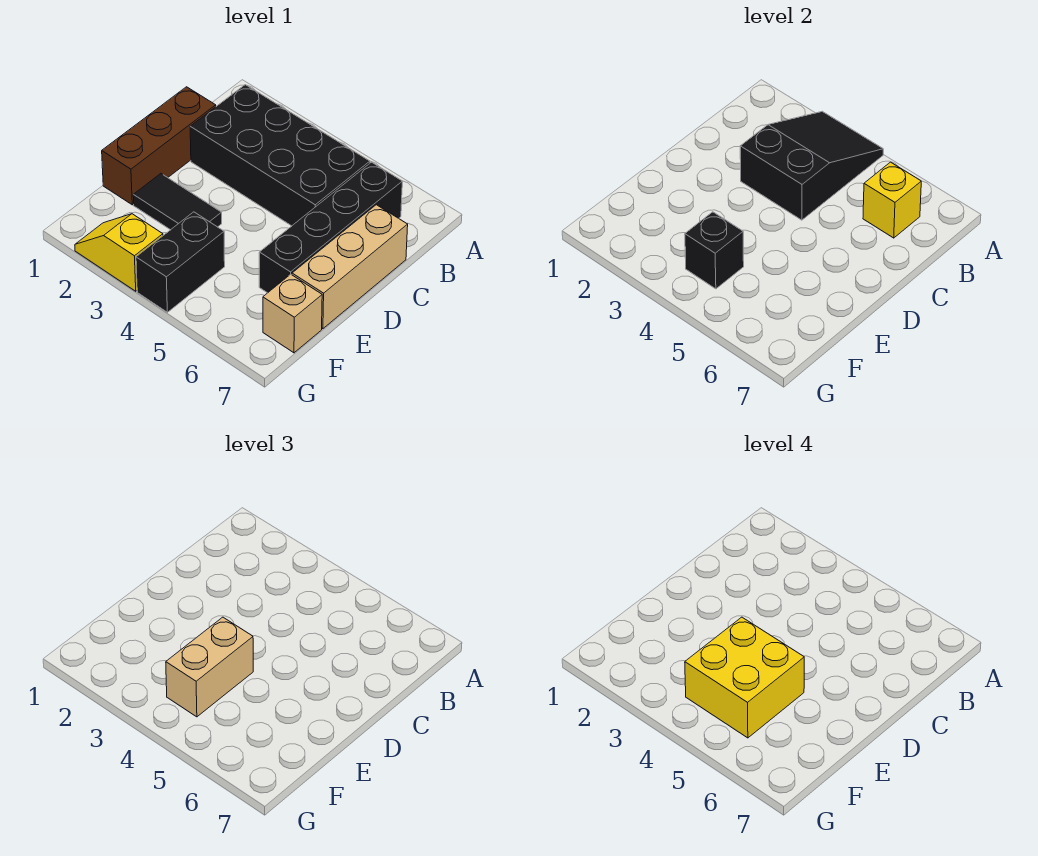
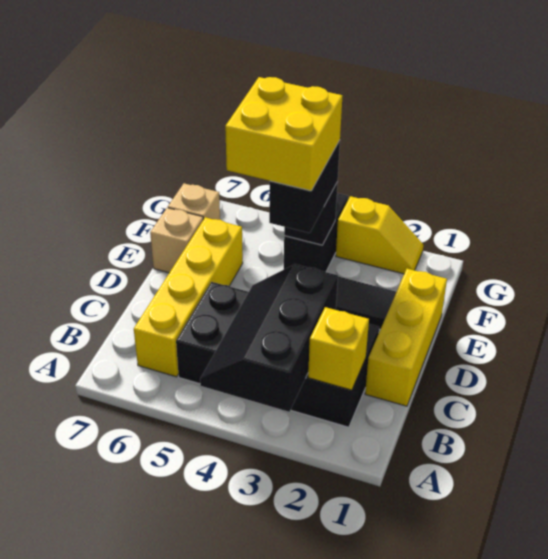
black slope A3:C4 level 2 top C -> black slope A3:C4 level 2 top 3
black brick B6:E6 level 1 -> yellow brick B6:E6 level 1
yellow brick B6 level 2 -> yellow brick B2 level 2
brown brick C1:E1 level 1 -> yellow brick C1:E1 level 1
tan brick C7:E7 level 1 -> tan brick E7 level 1
tan brick E4:F4 level 3 -> black brick E4:F4 level 3

